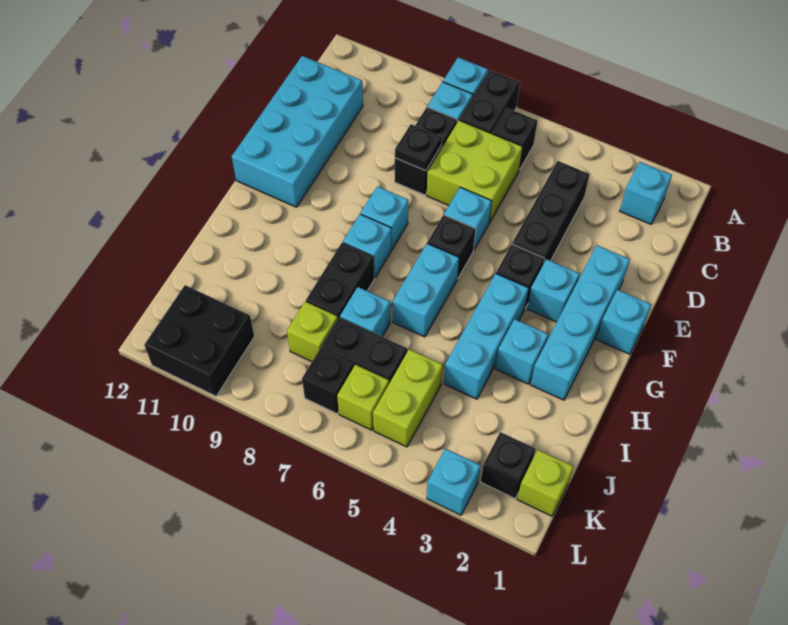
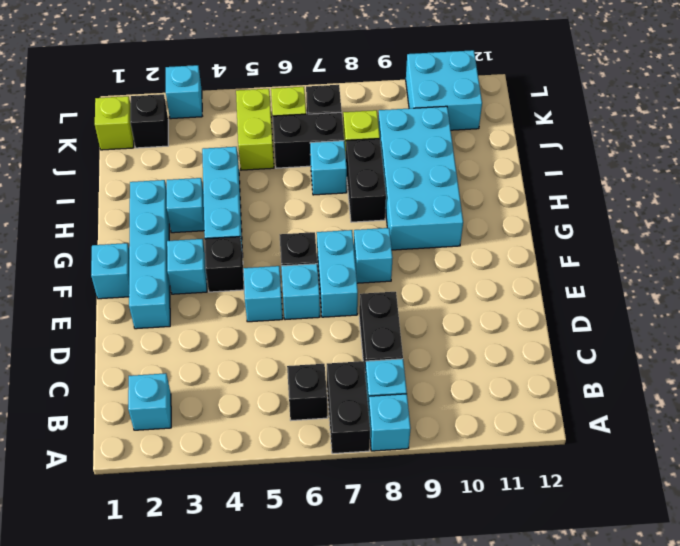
black brick C4:E4 level 1 -> none
lime brick C6:D7 level 1 -> none
cyan brick C11:F12 level 1 -> cyan brick G9:J10 level 1
black plate D8 level 2 -> none
cyan brick G6:H6 level 1 -> cyan brick E7:F7 level 1
cyan brick G8 level 1 -> cyan brick E5 level 1
black brick K10:L11 level 1 -> cyan brick K10:L11 level 1

